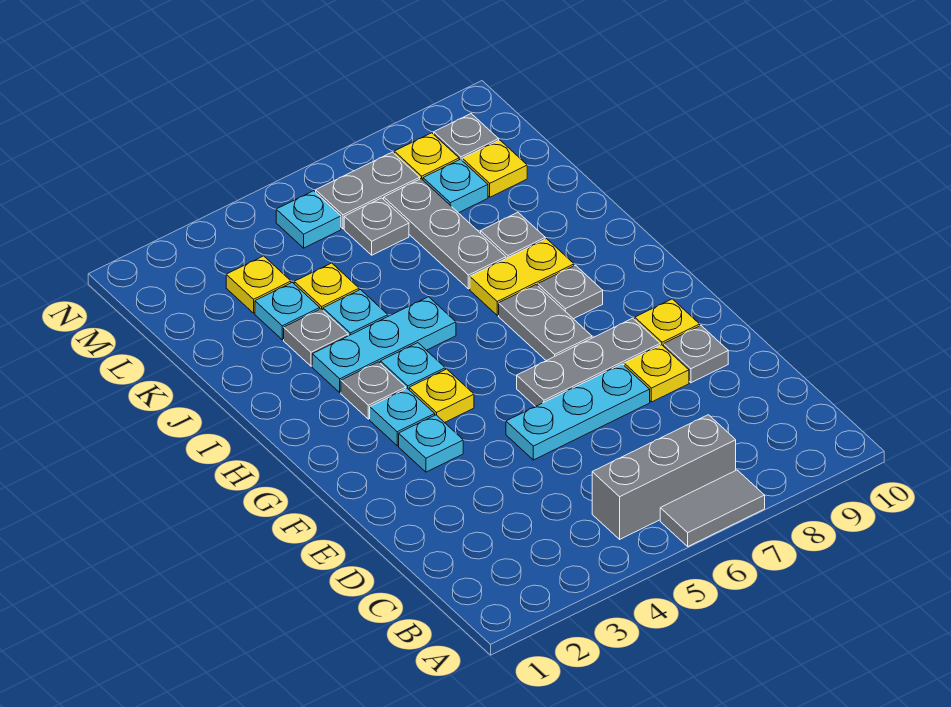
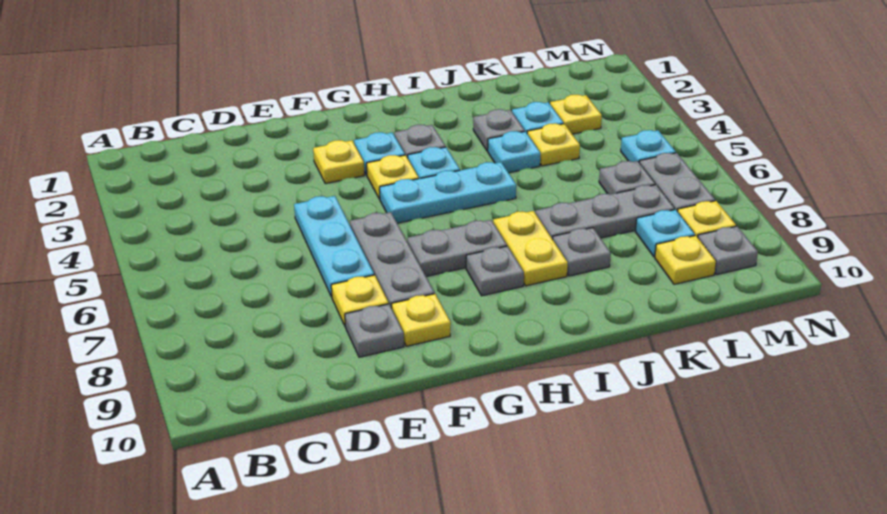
grey tile A6:A7 level 1 -> none
grey brick B5:B7 level 1 -> none
cyan plate F3 level 1 -> yellow plate F3 level 1
cyan plate I3:I5 level 1 -> cyan plate G5:I5 level 1

